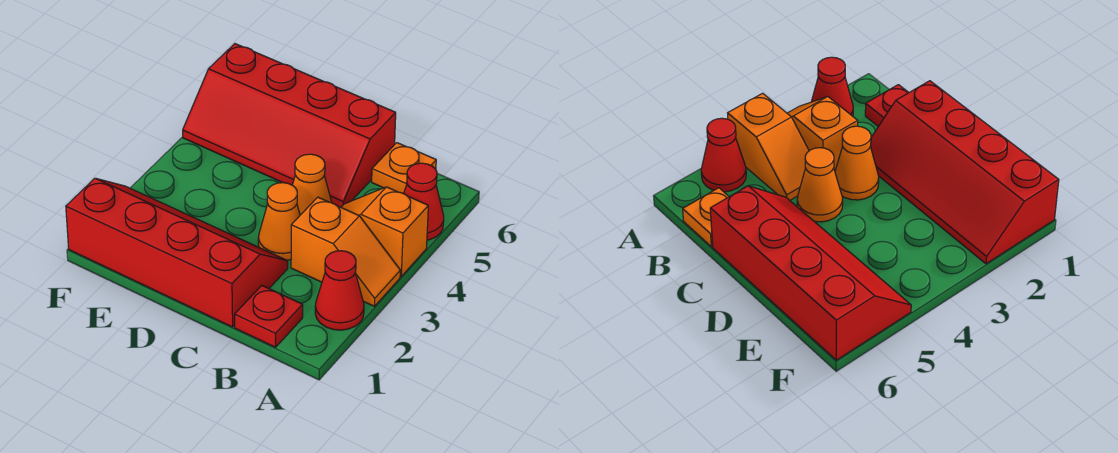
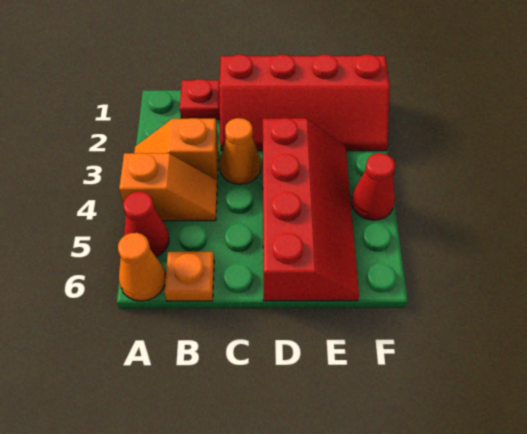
red cone A2 level 1 -> red cone F4 level 1
orange cone C4 level 1 -> orange cone A6 level 1
red slope C5:F6 level 1 top 6 -> red slope D3:E6 level 1 top D

